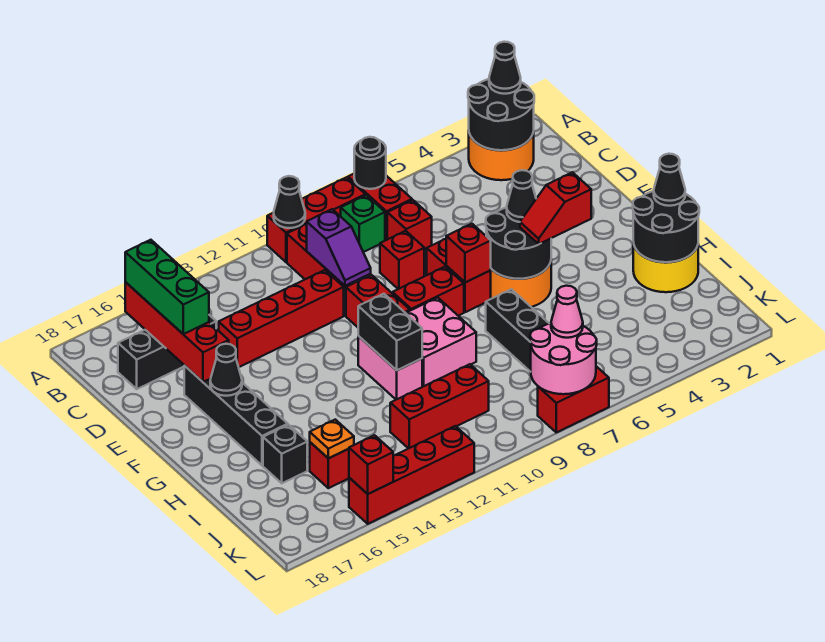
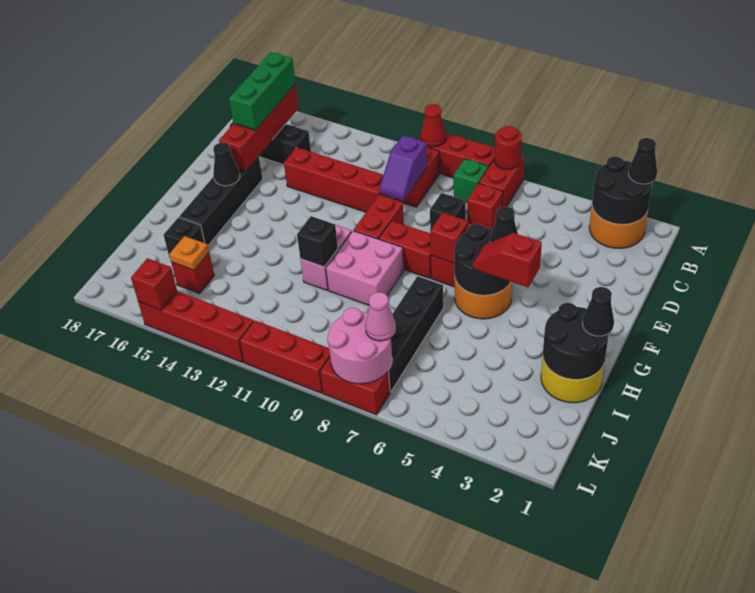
black round brick A7 level 2 -> red round brick A7 level 2
black cone A10 level 2 -> red cone A10 level 2
red brick D8 level 1 -> black brick D8 level 1
black brick G11:H11 level 2 -> black brick H11 level 2
red brick J10:J12 level 1 -> red brick L9:L11 level 1

